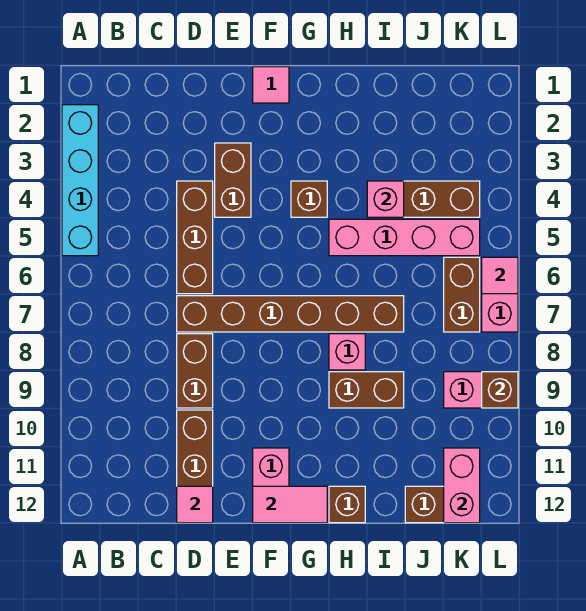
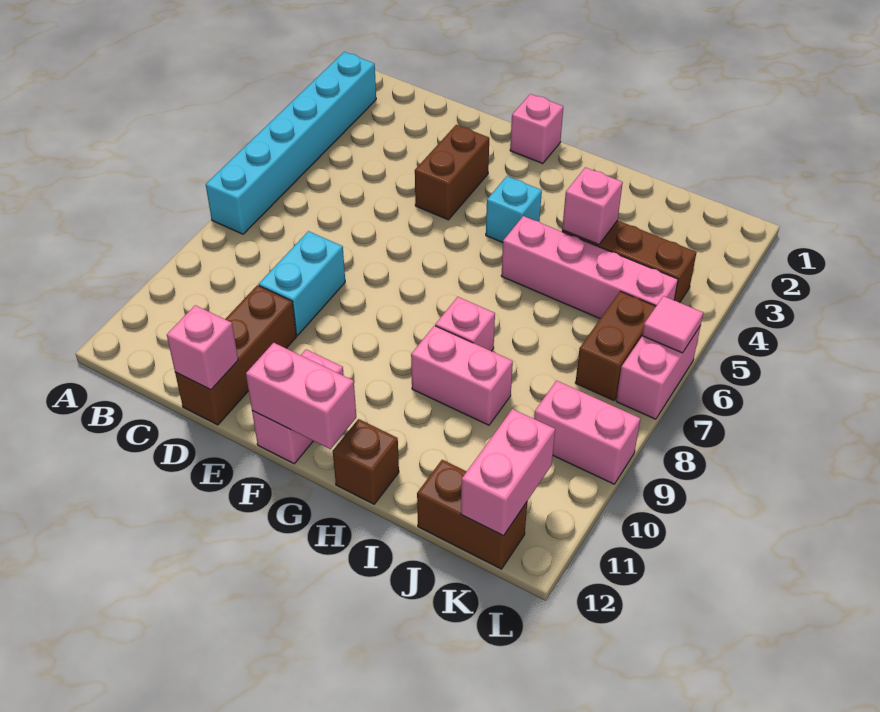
cyan brick A2:A5 level 1 -> cyan brick A2:A7 level 1
brown brick D4:D6 level 1 -> none
brown brick D7:I7 level 1 -> none
brown brick D8:D9 level 1 -> cyan brick D8:D9 level 1
pink tile D12 level 2 -> pink brick D12 level 2
pink tile F1 level 1 -> pink brick F1 level 1
pink tile F12:G12 level 2 -> pink brick F12:G12 level 2
brown brick G4 level 1 -> cyan brick G4 level 1
brown brick H9:I9 level 1 -> pink brick H9:I9 level 1
brown brick L9 level 2 -> none

